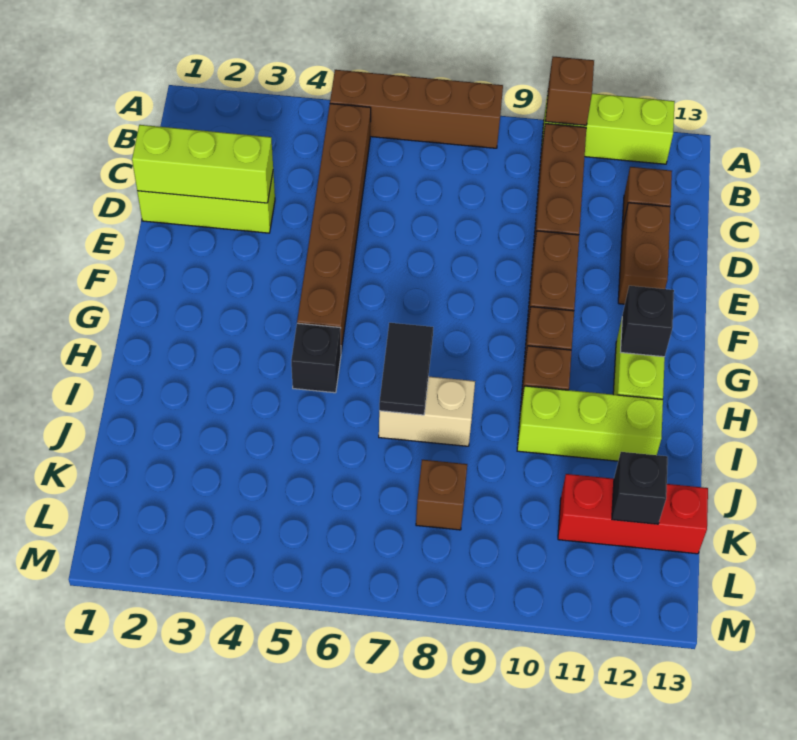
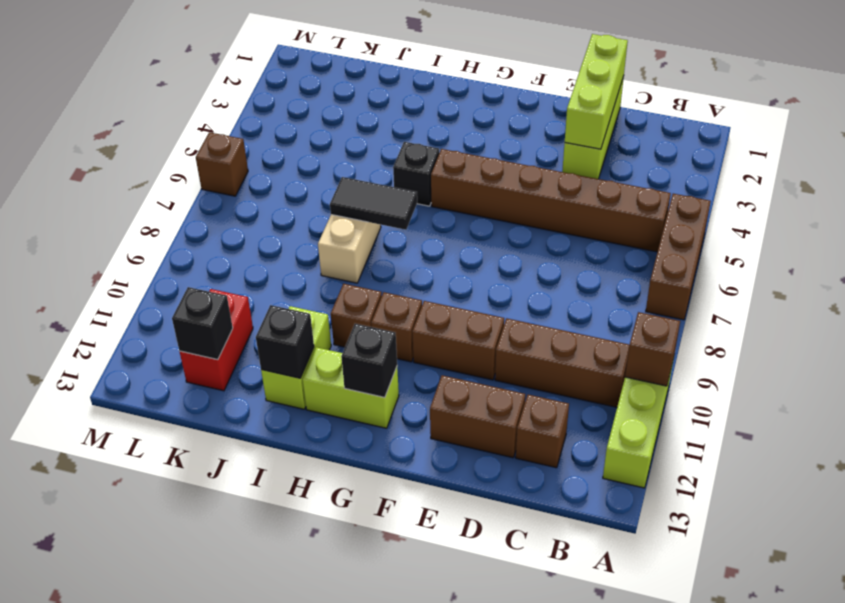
brown brick A5:A8 level 1 -> brown brick A5:A7 level 1
lime brick I10:I12 level 1 -> lime brick I11:I12 level 1
none -> black brick I12 level 2
brown brick K8 level 1 -> brown brick M6 level 1
red brick K11:K13 level 1 -> red brick K11:K12 level 1

